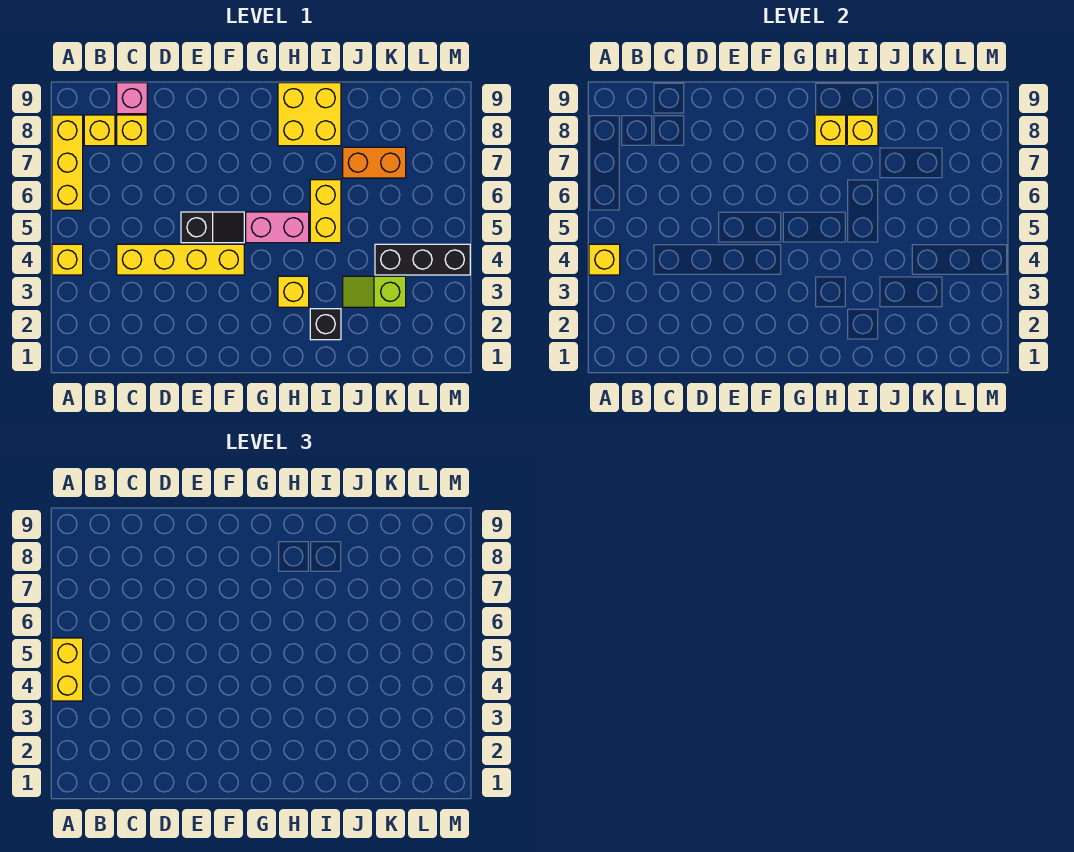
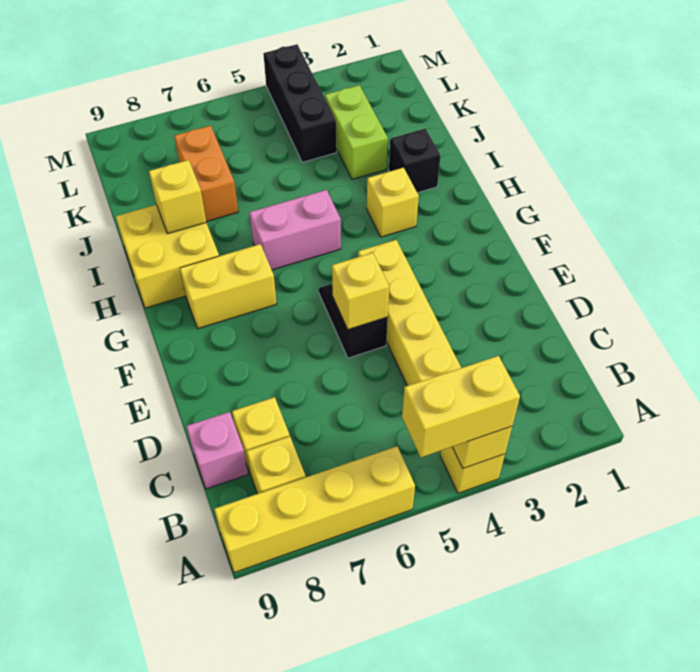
yellow brick A6:A8 level 1 -> yellow brick A6:A9 level 1
pink brick G5:H5 level 1 -> pink brick H5:H6 level 1
yellow brick H8 level 2 -> yellow brick E5 level 2
yellow brick I5:I6 level 1 -> yellow brick G7:G8 level 1
lime slope J3:K3 level 1 top K -> lime brick J3:K3 level 1

